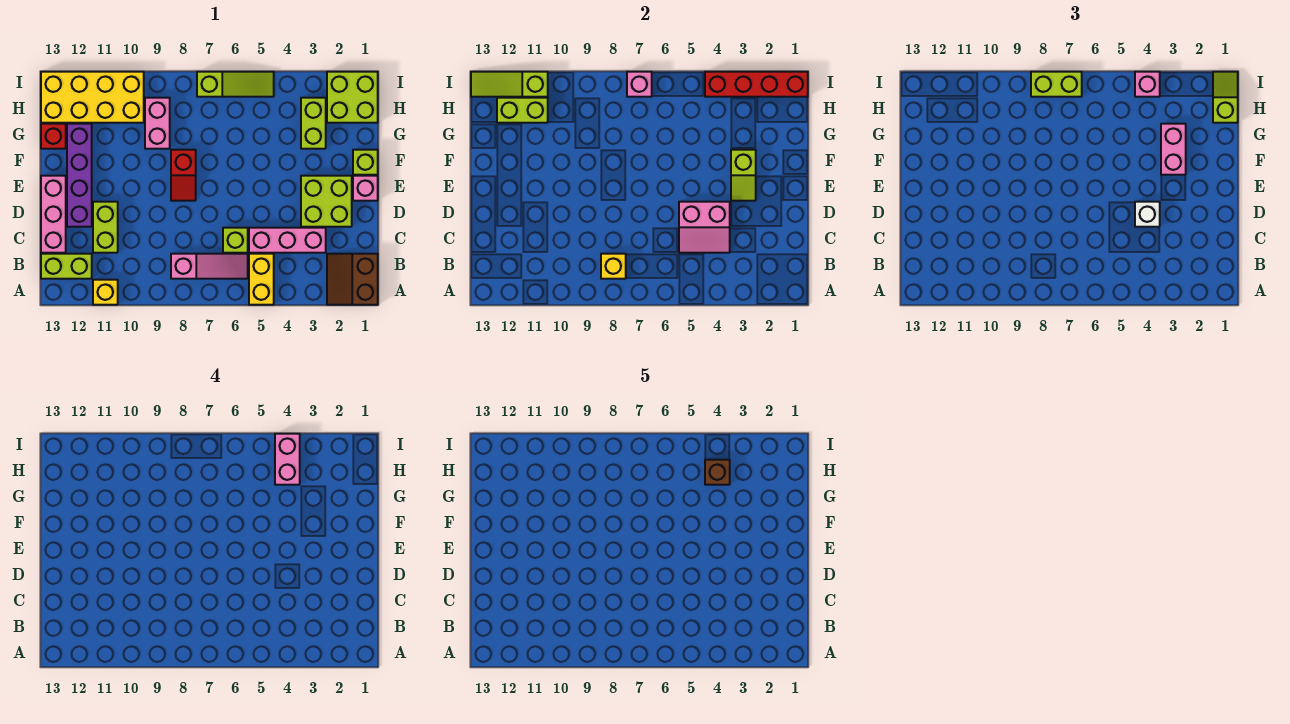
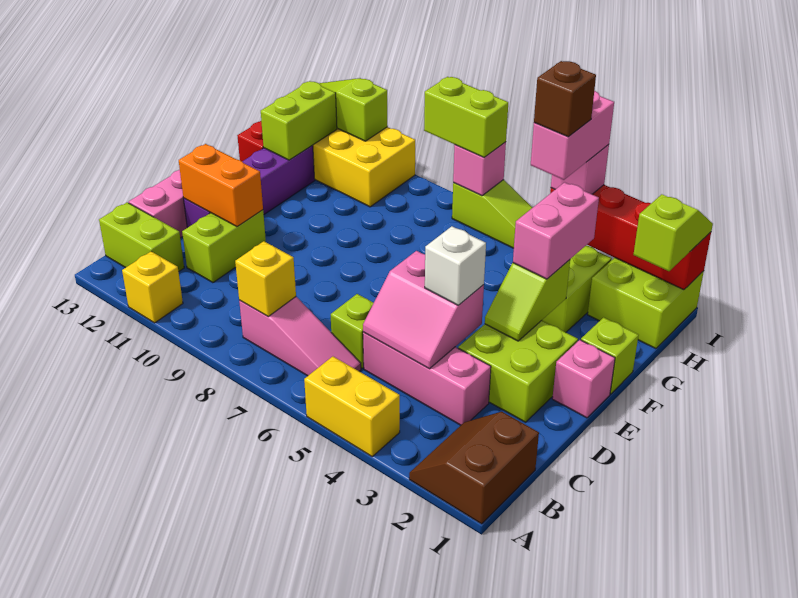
yellow brick A5:B5 level 1 -> yellow brick A4:A5 level 1
none -> orange brick D11:D12 level 2
red slope E8:F8 level 1 top F -> none
pink brick G9:H9 level 1 -> none
lime brick H11:H12 level 2 -> lime brick G12:H12 level 2

